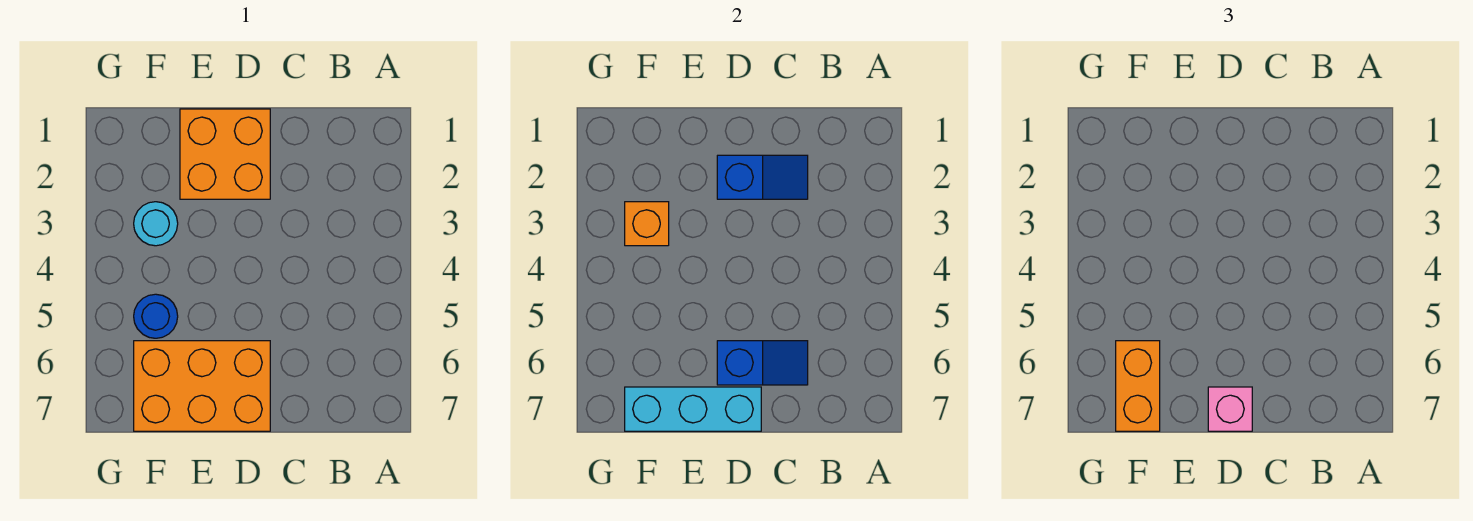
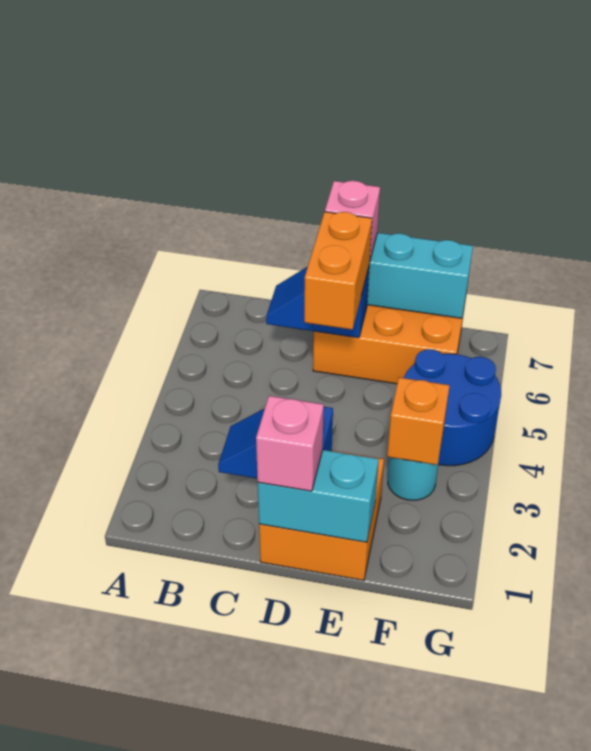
none -> cyan brick D1:E1 level 2
none -> pink brick D1 level 3
blue round brick F5 level 1 -> blue round brick F4:G5 level 1
orange brick F6:F7 level 3 -> orange brick D5:D6 level 3

